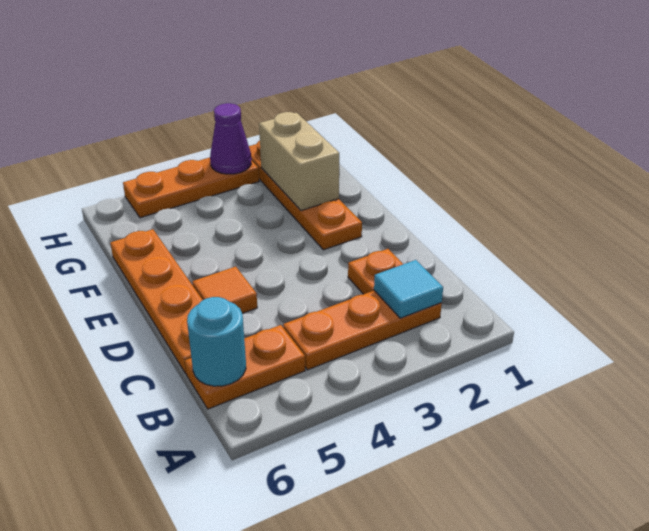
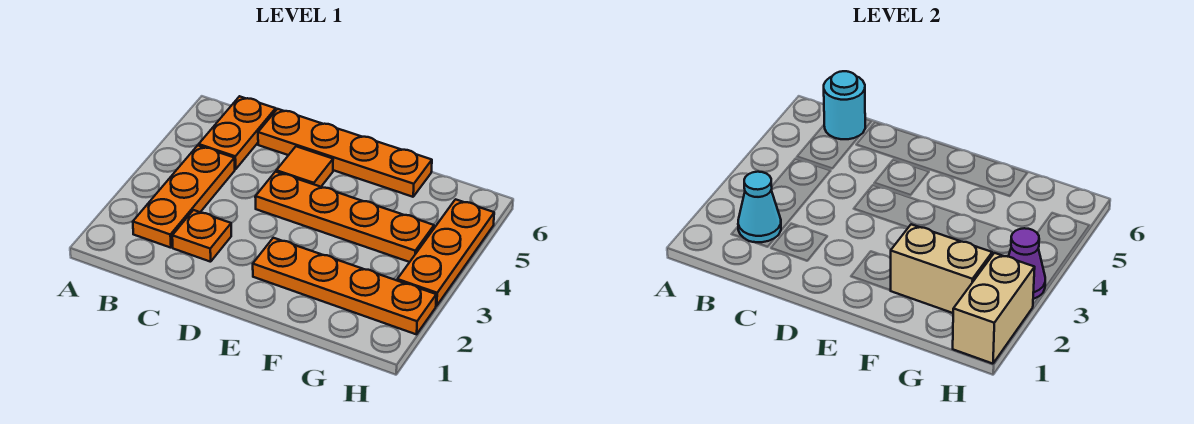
cyan tile B2 level 2 -> cyan cone B2 level 2
none -> orange plate D4:G4 level 1
none -> tan brick H1:H2 level 2

